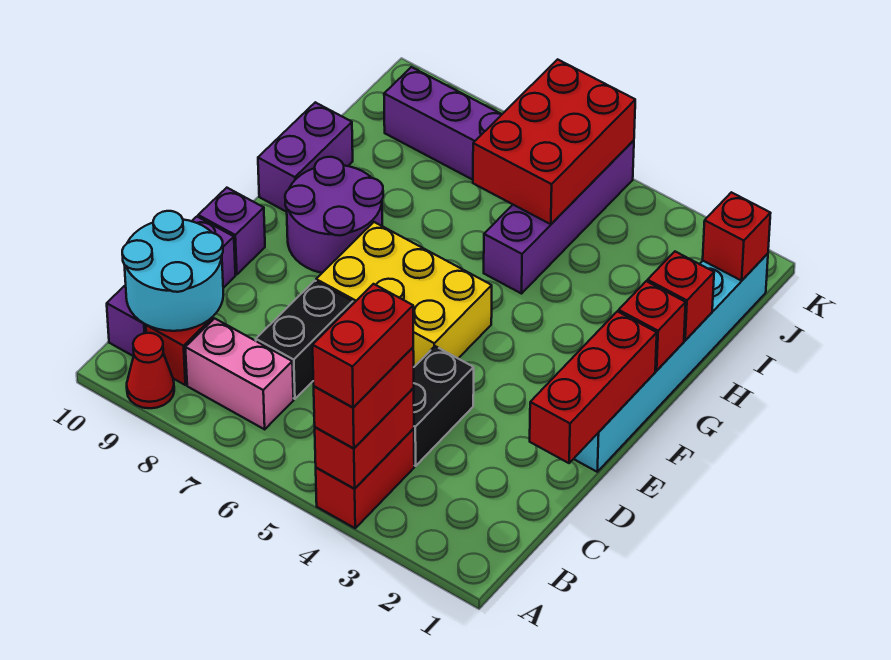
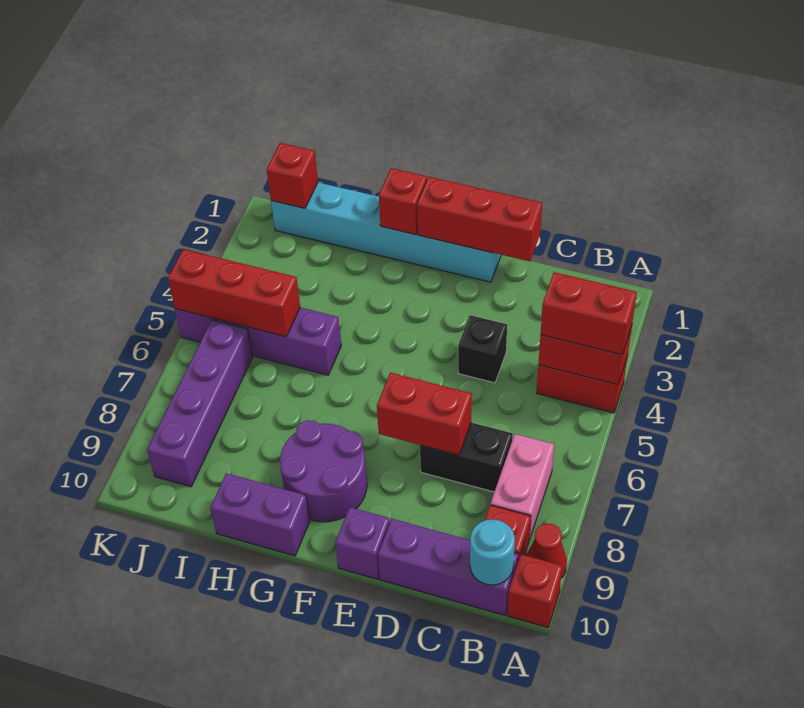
red brick A4:B4 level 4 -> red brick D7:E7 level 2
cyan round brick B9:C10 level 2 -> cyan round brick B10 level 2
black brick C4:D4 level 1 -> black brick D4 level 1
yellow brick E5:F7 level 1 -> none
red brick H1 level 2 -> red brick A10 level 1
red brick I5:K6 level 2 -> red brick I5:K5 level 2

